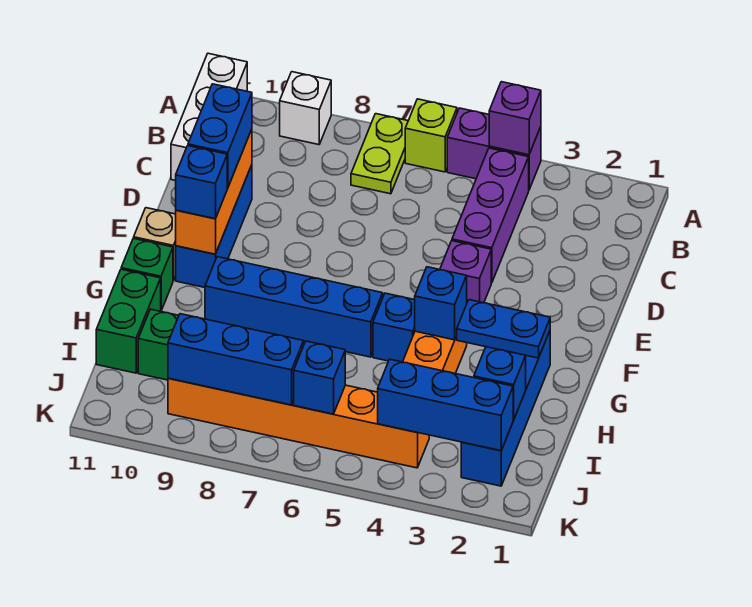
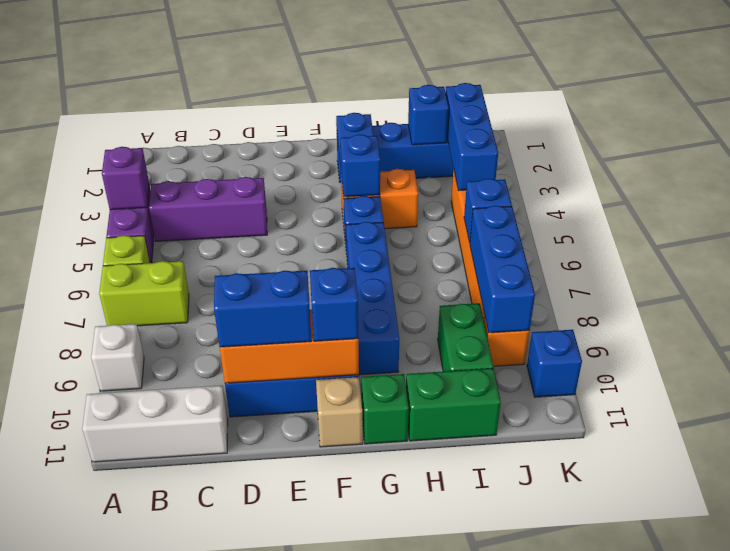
lime plate A7:B7 level 1 -> lime brick A7:B7 level 1
purple brick E4 level 1 -> none
none -> blue brick K10 level 1

